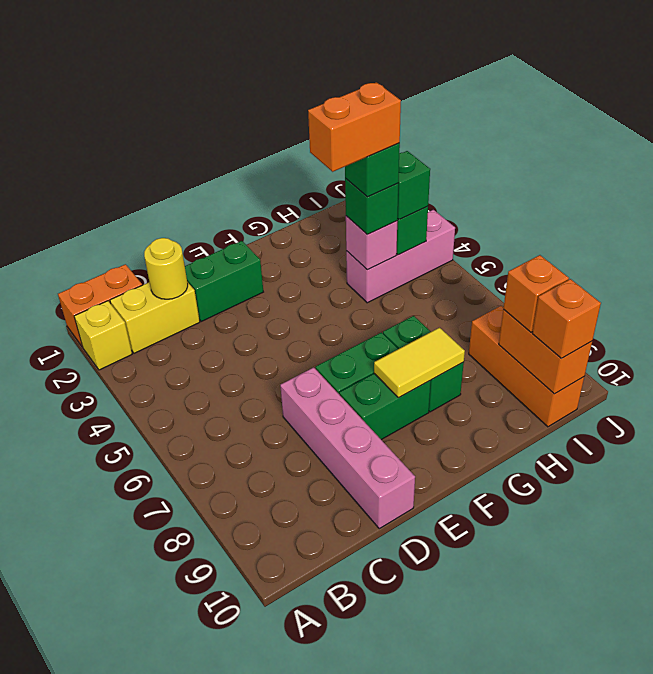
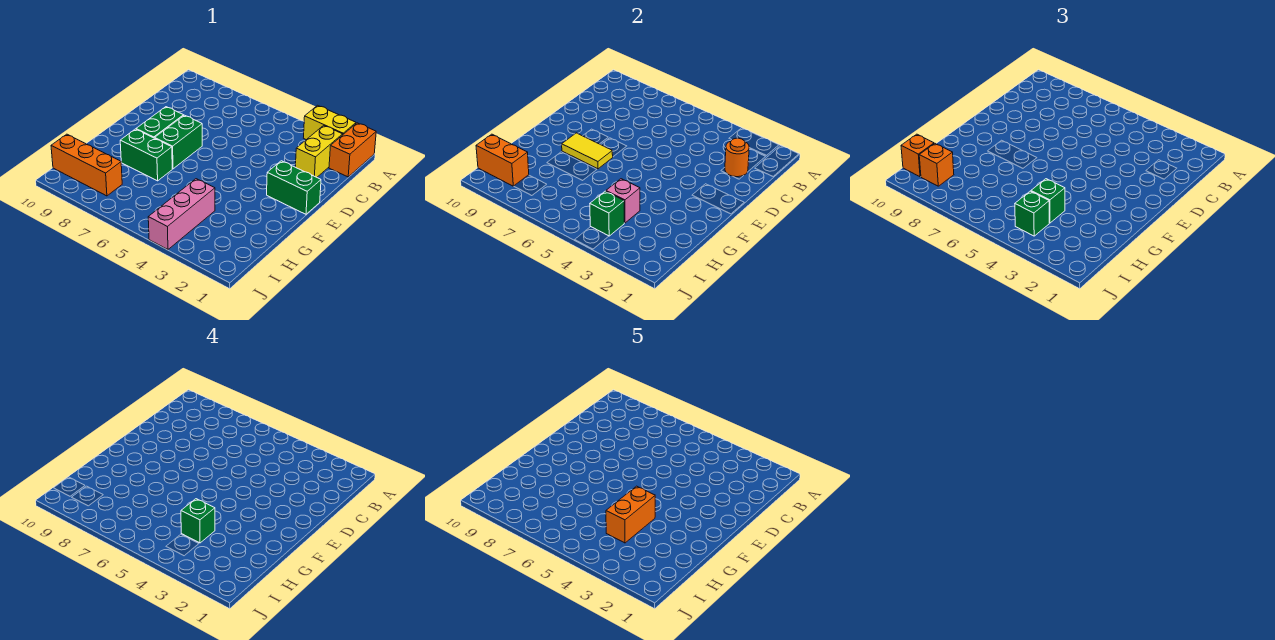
yellow brick A2 level 1 -> yellow brick A2:A3 level 1
yellow round brick C2 level 2 -> orange round brick C2 level 2
green brick D2:E2 level 1 -> green brick E1:E2 level 1
pink brick D7:D10 level 1 -> none
yellow tile F8:G8 level 2 -> yellow tile F7:F8 level 2

